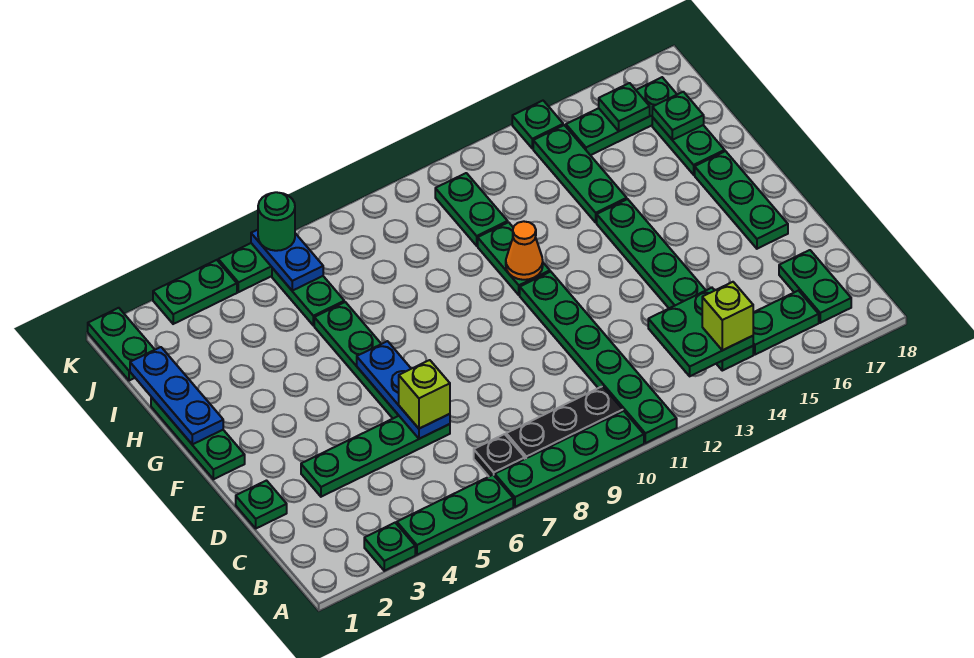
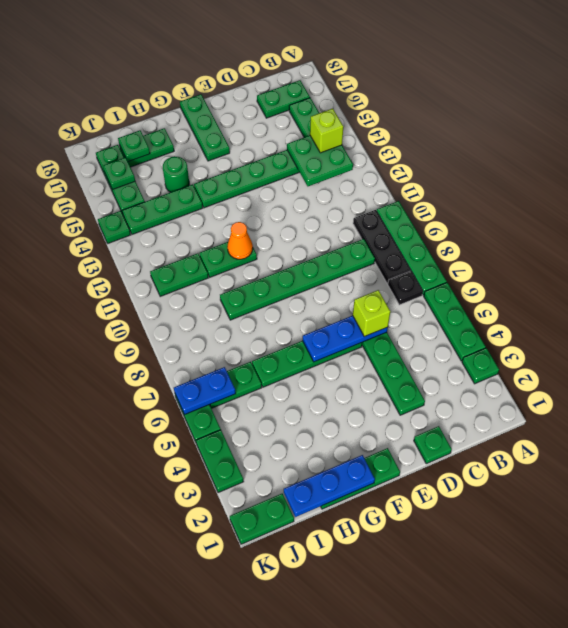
green plate A11:F11 level 1 -> green plate C9:H9 level 1
green plate E17:G17 level 1 -> green plate F16:F18 level 1
green round brick K6 level 3 -> green round brick H15 level 1

